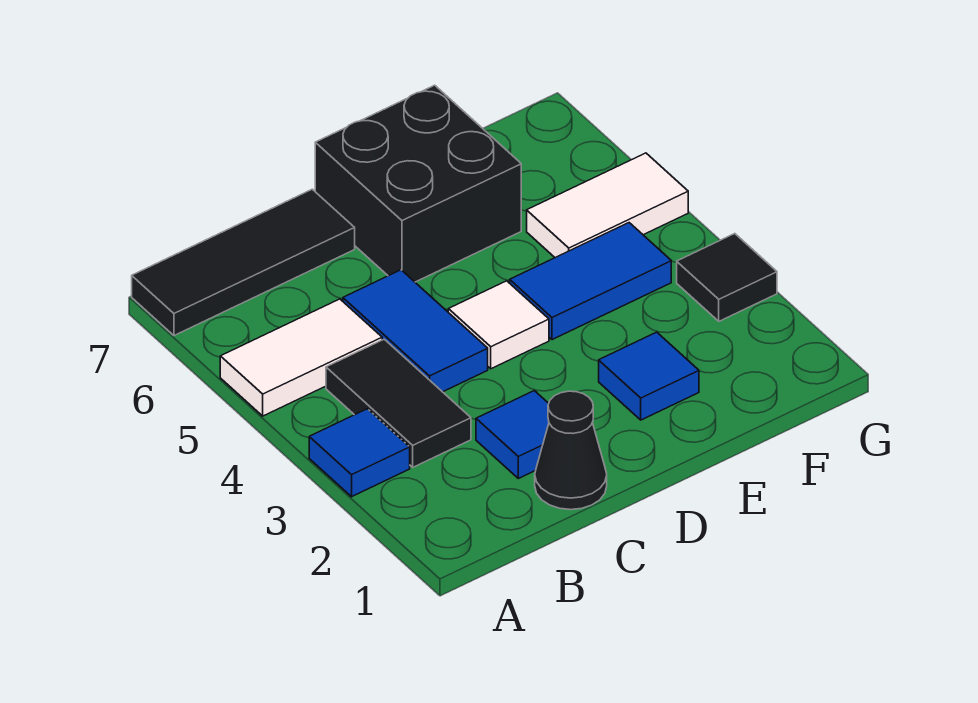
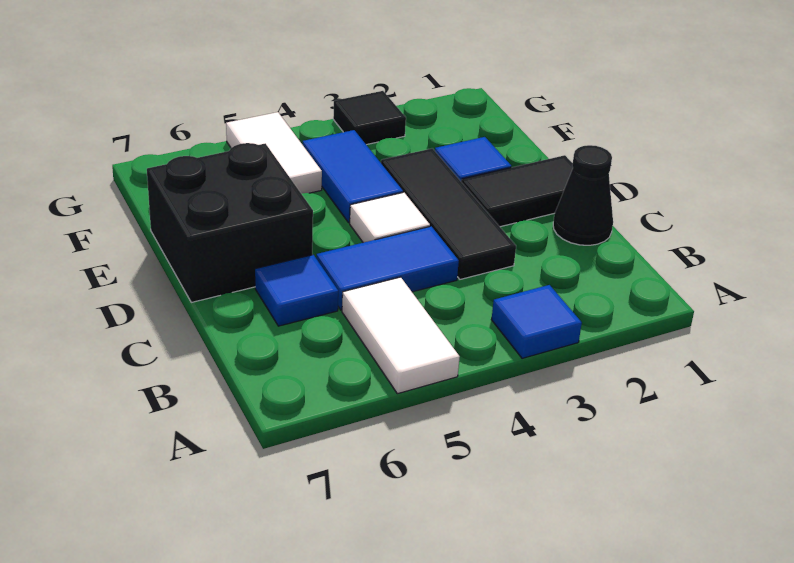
black tile A7:C7 level 1 -> black tile C3:E3 level 1
black tile B3:B4 level 1 -> black tile D1:D2 level 1
blue tile C2 level 1 -> blue tile C6 level 1

